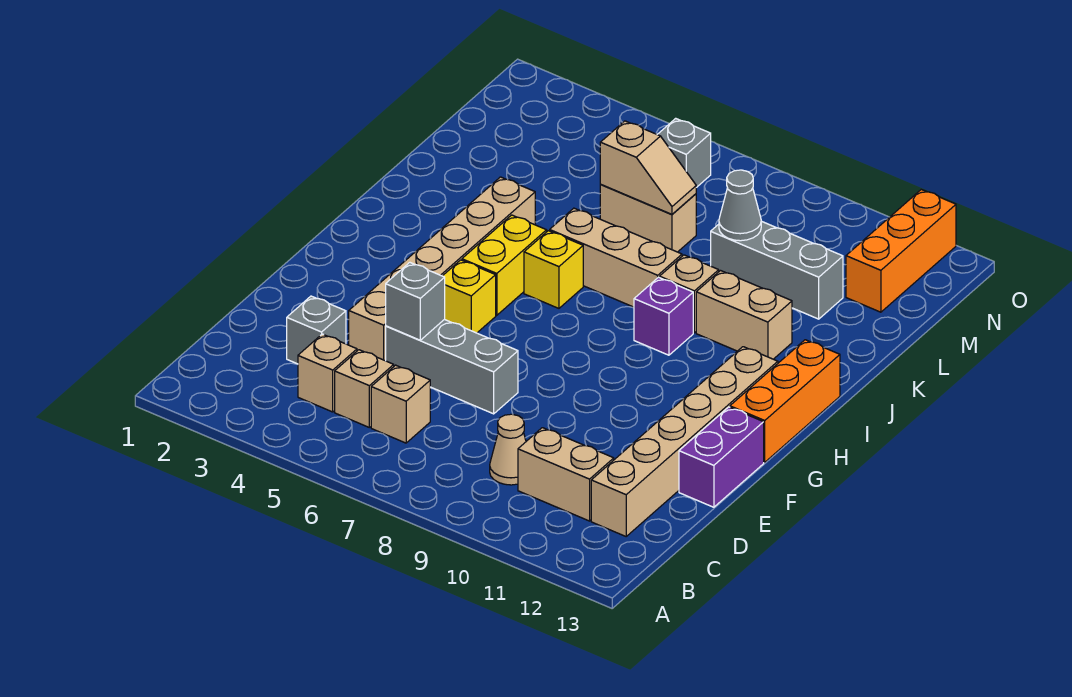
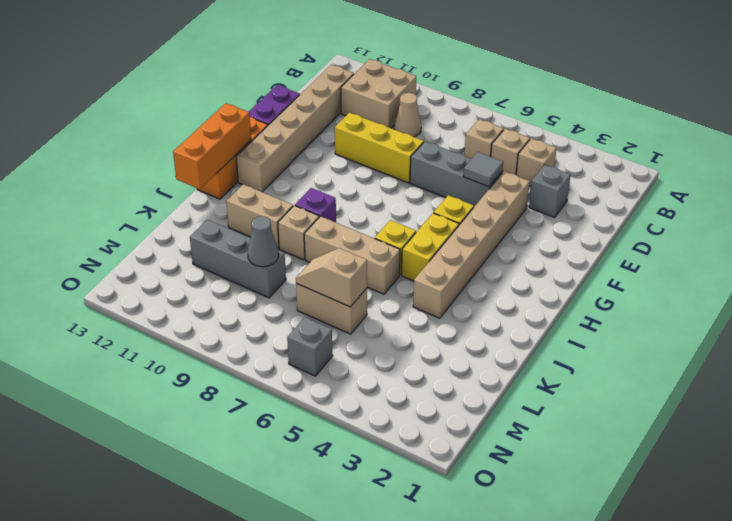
tan brick C10:C11 level 1 -> tan brick B10:C11 level 1
grey brick E5 level 2 -> grey tile E5 level 2
none -> yellow brick E8:E10 level 1
orange brick M12:O12 level 1 -> orange brick H13:J13 level 2

